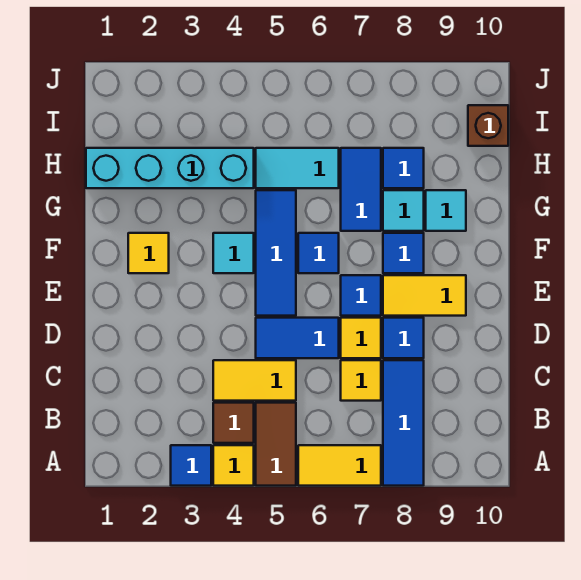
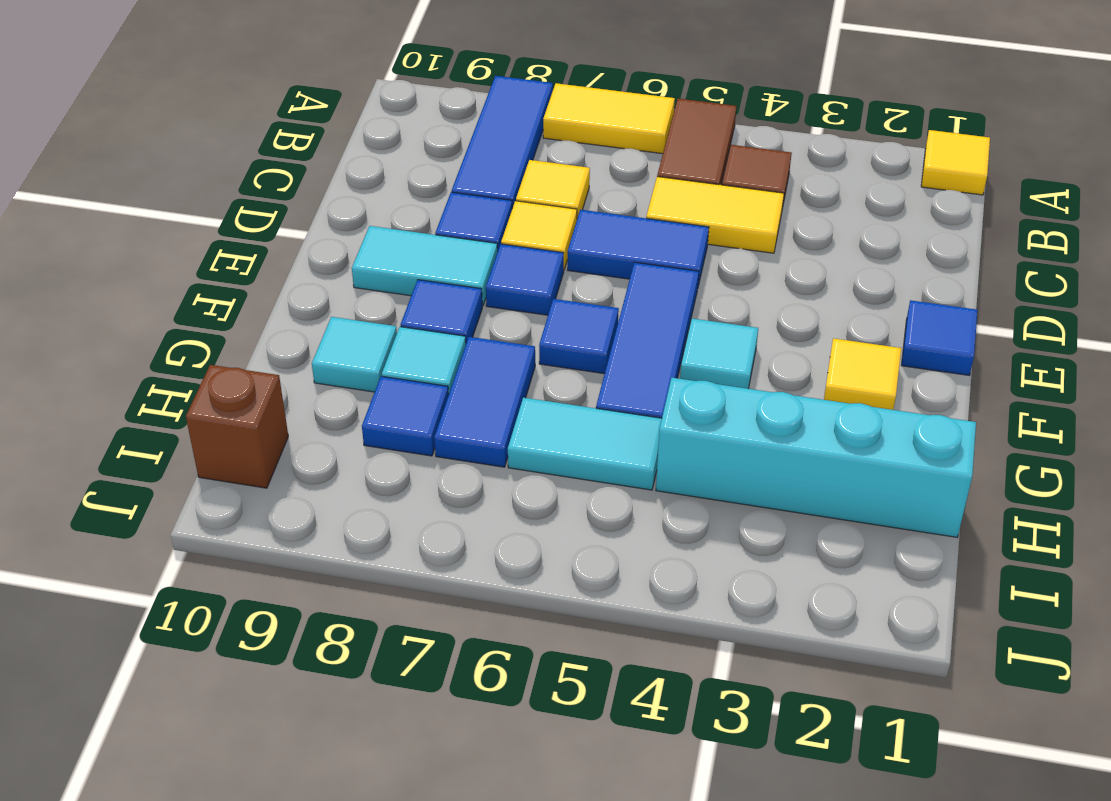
blue tile A3 level 1 -> blue tile E1 level 1
yellow tile A4 level 1 -> yellow tile A1 level 1
yellow tile E8:E9 level 1 -> cyan tile E8:E9 level 1

